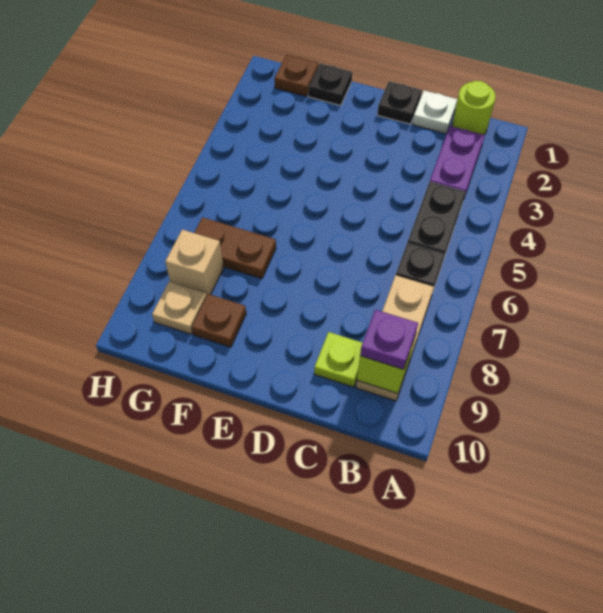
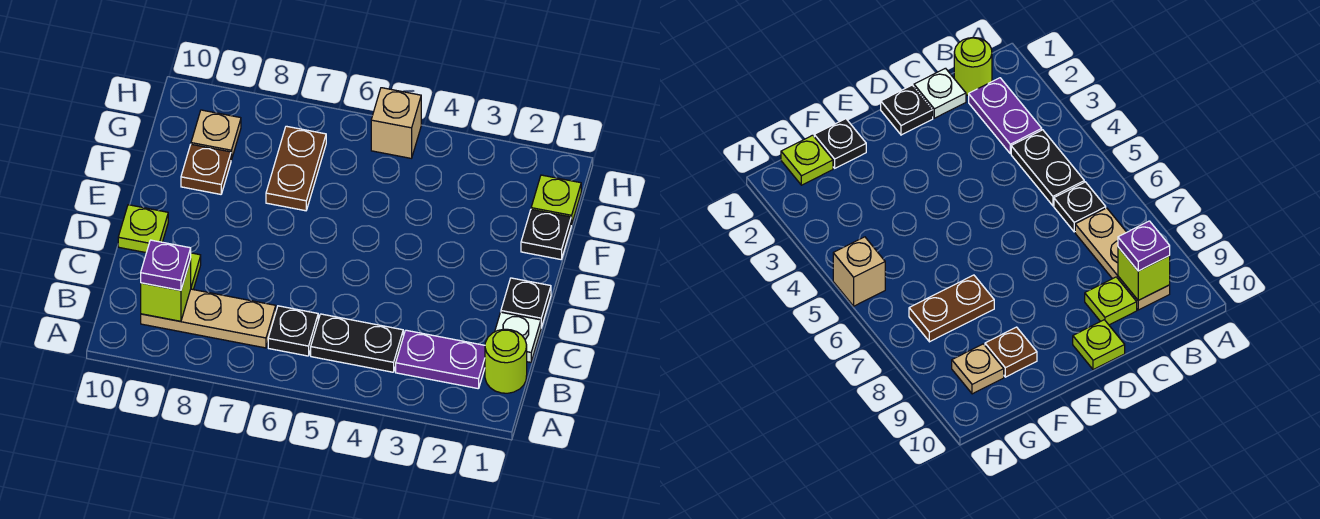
none -> lime plate D10 level 1
brown plate G1 level 1 -> lime plate G1 level 1
tan brick G8 level 1 -> tan brick H5 level 1

